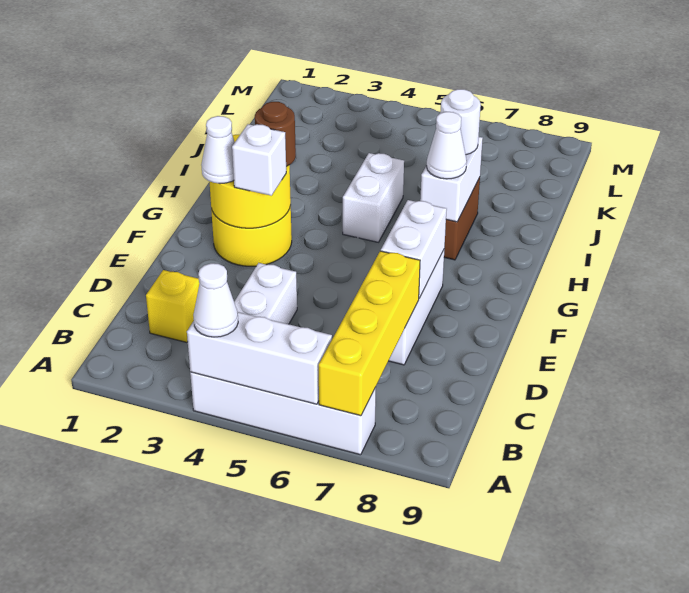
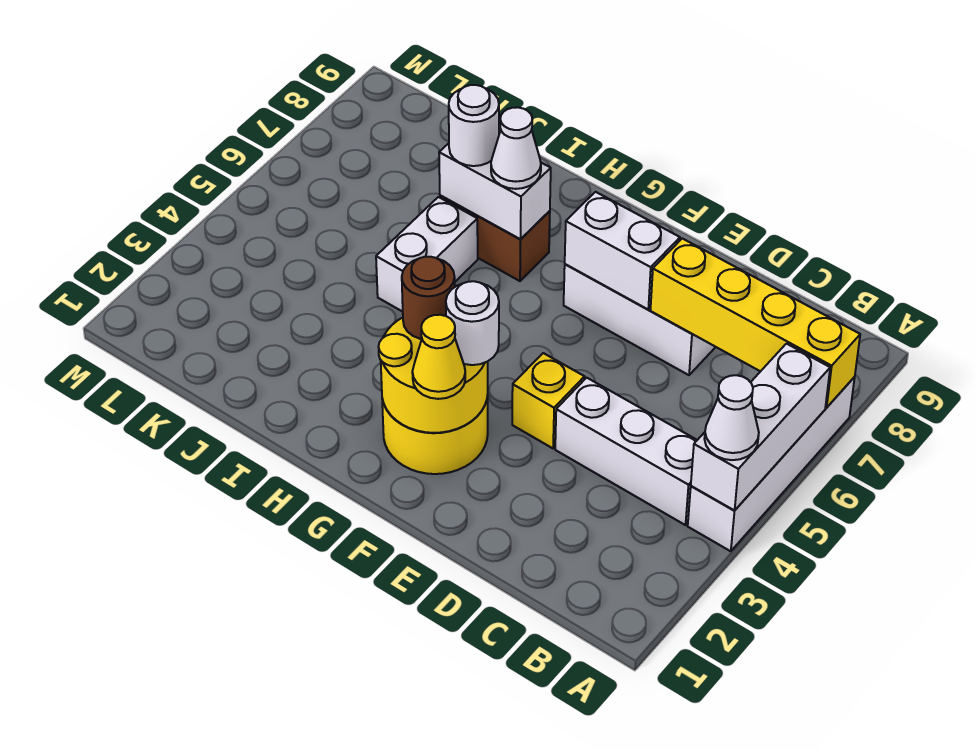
yellow brick C2 level 1 -> yellow brick E4 level 1
white cone F2 level 3 -> yellow cone F2 level 3
white brick F3 level 3 -> white round brick F3 level 3
white brick H5:I5 level 1 -> white brick I5:I6 level 1

